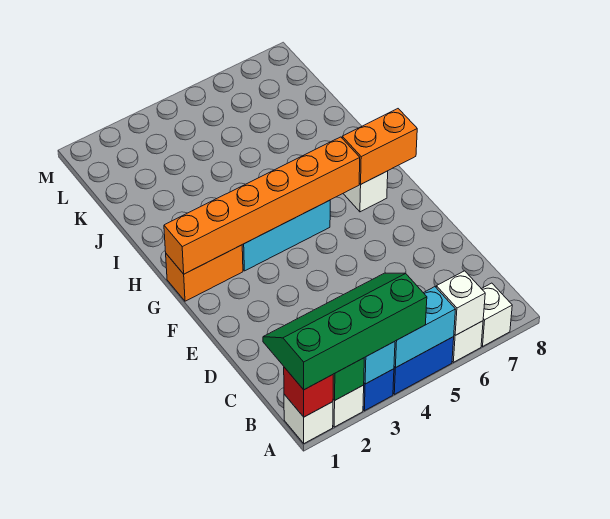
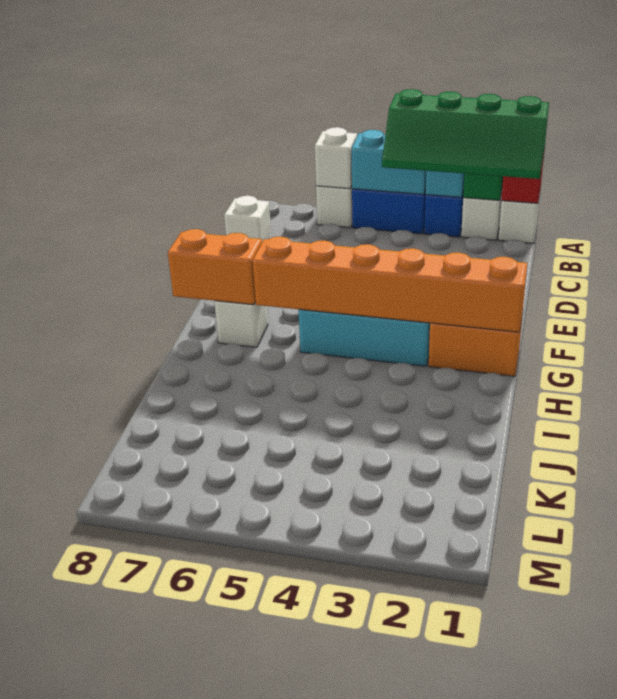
white brick A7 level 1 -> white brick C8 level 1

